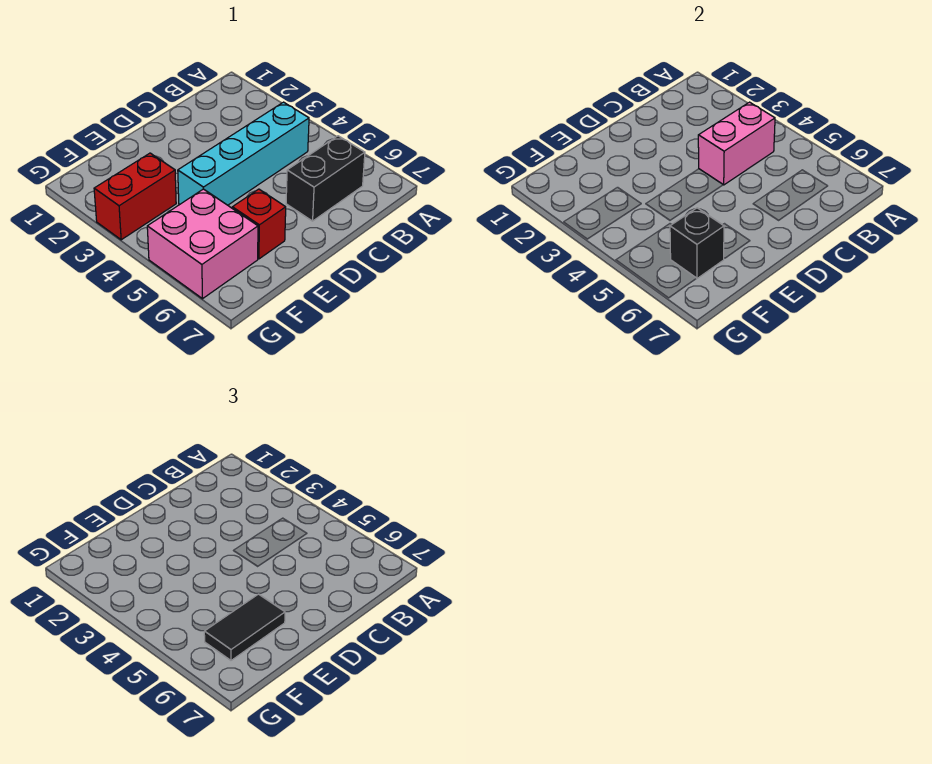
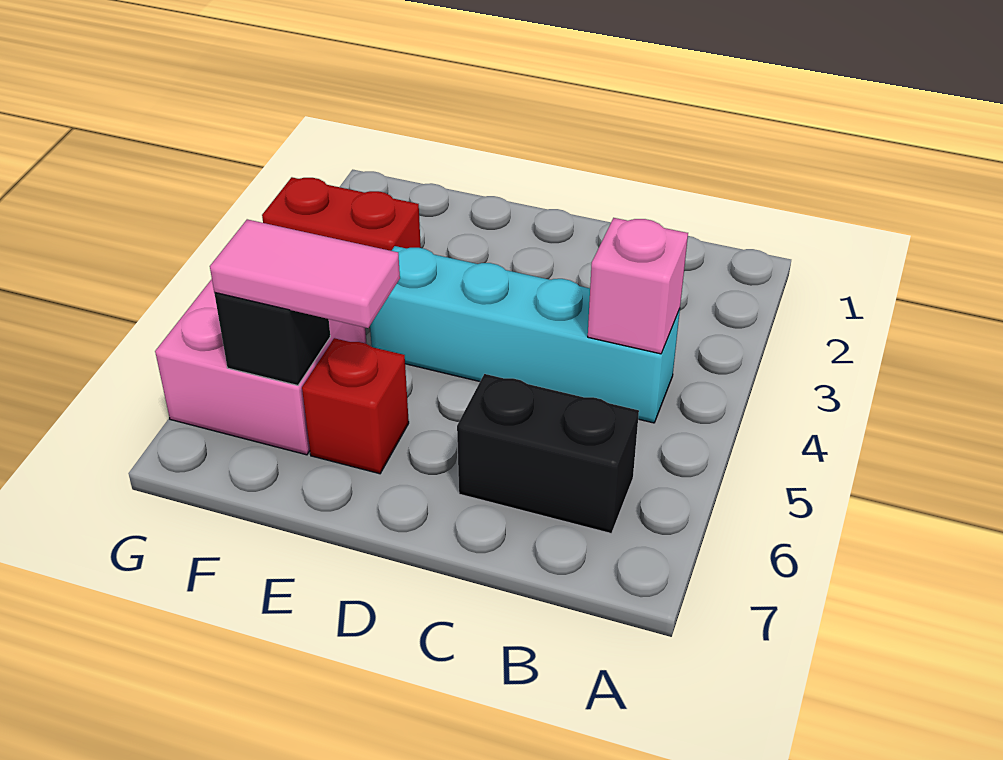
pink brick B4:C4 level 2 -> pink brick B4 level 2
black tile E6:F6 level 3 -> pink tile E6:F6 level 3

